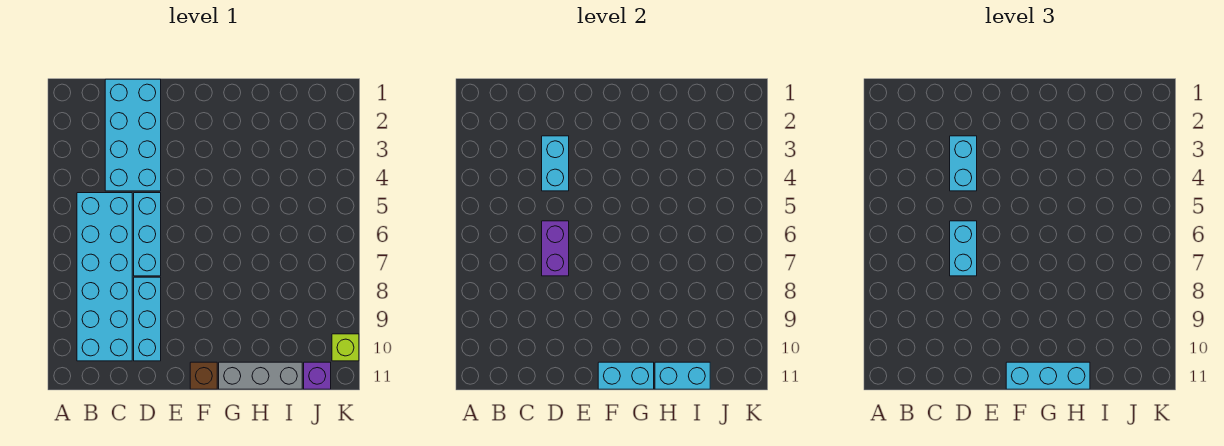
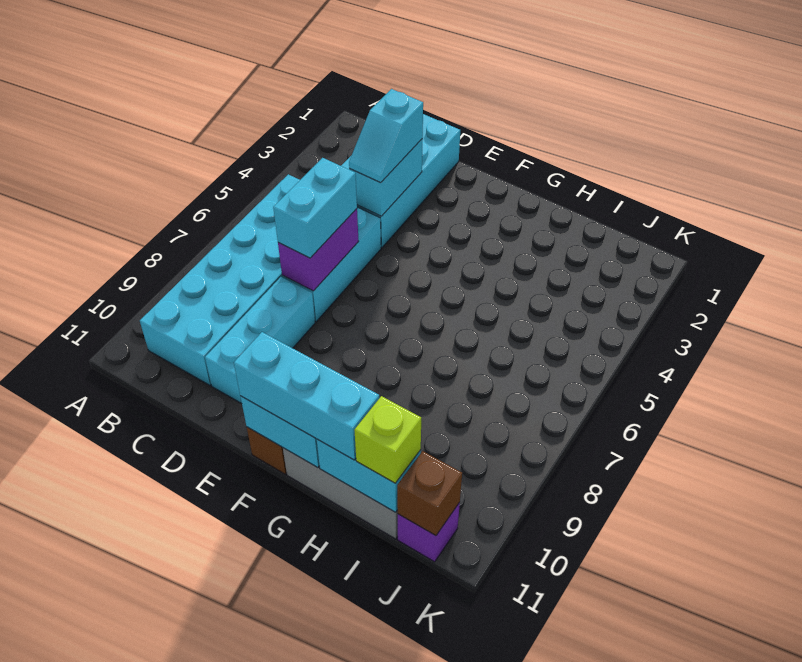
cyan brick D3:D4 level 3 -> cyan slope D3:D4 level 3 top 3
none -> brown brick J11 level 2
lime brick K10 level 1 -> lime brick I11 level 3

